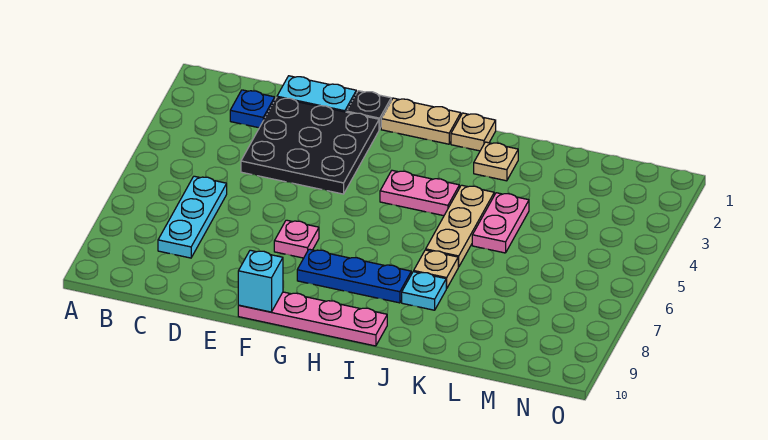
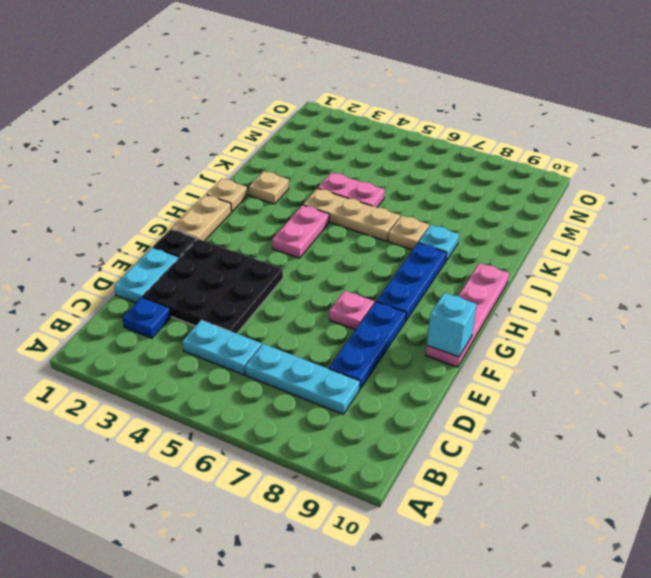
none -> cyan plate C4:C5 level 1
none -> blue plate D8:F8 level 1

